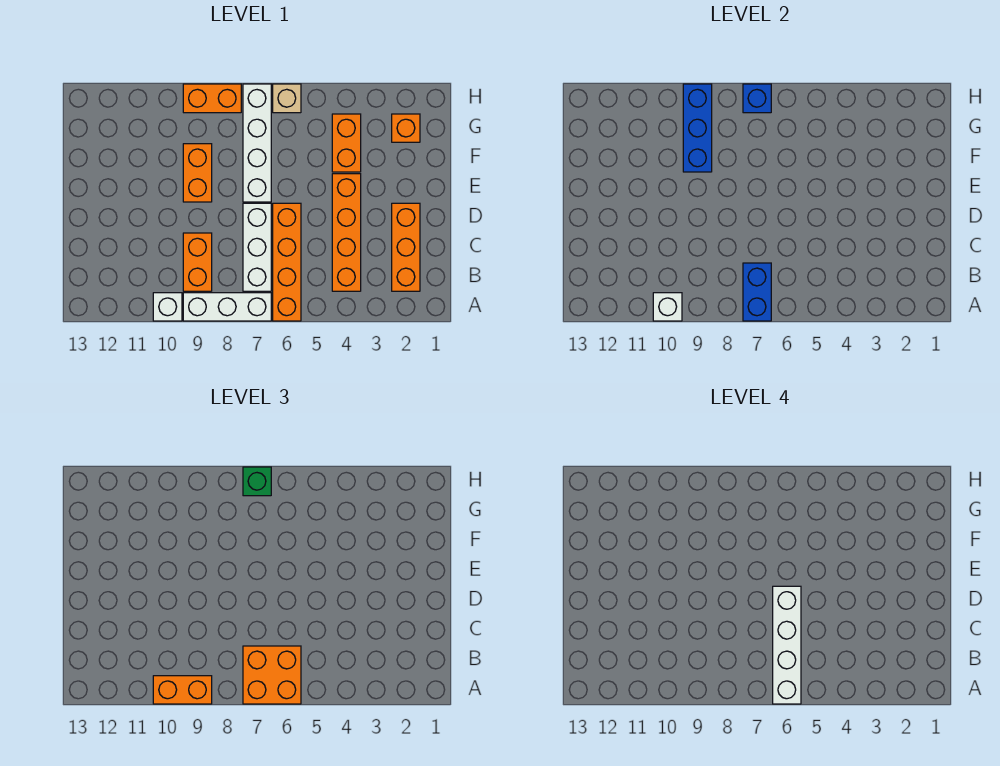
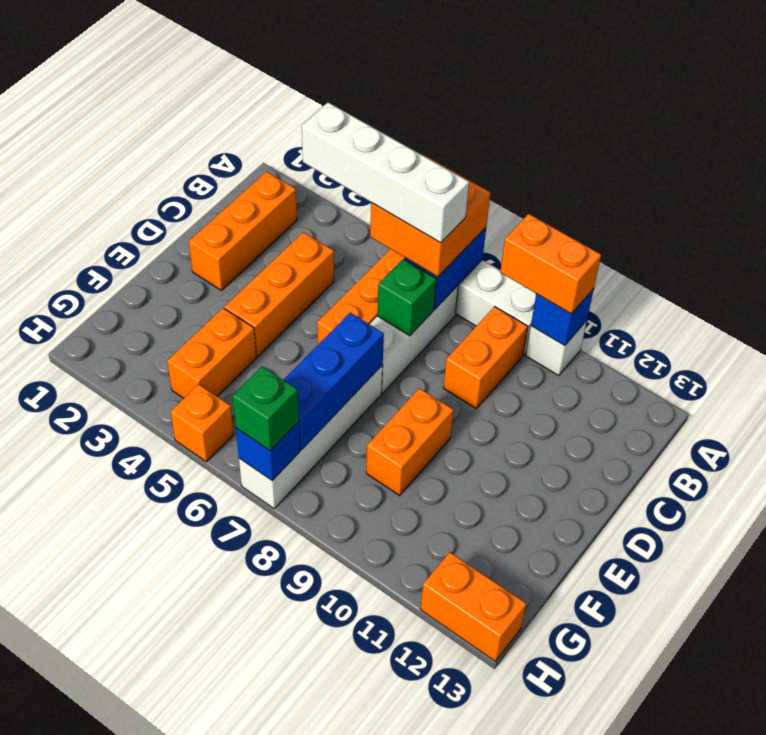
white brick A6:D6 level 4 -> white brick B4:B7 level 4
white brick A10 level 2 -> blue brick A10 level 2
orange brick B4:E4 level 1 -> orange brick C4:E4 level 1
none -> green brick C7 level 2
blue brick F9:H9 level 2 -> blue brick E7:G7 level 2
orange brick G2 level 1 -> orange brick H5 level 1
tan brick H6 level 1 -> none
orange brick H8:H9 level 1 -> orange brick H12:H13 level 1

